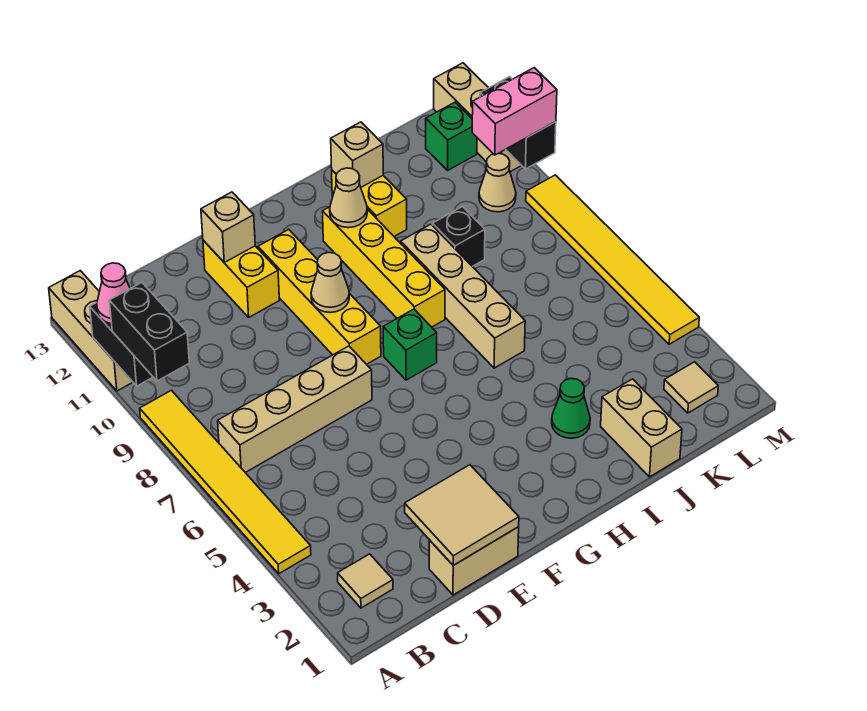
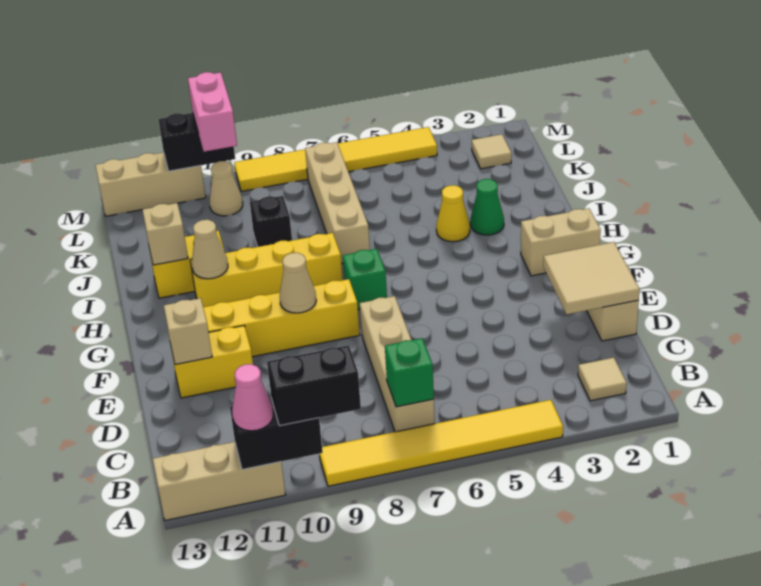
none -> yellow cone I4 level 1
tan brick I6:I9 level 1 -> tan brick I7:L7 level 1
tan brick J1:J2 level 1 -> tan brick G1:G2 level 1
green brick L12 level 1 -> green brick B7 level 2

